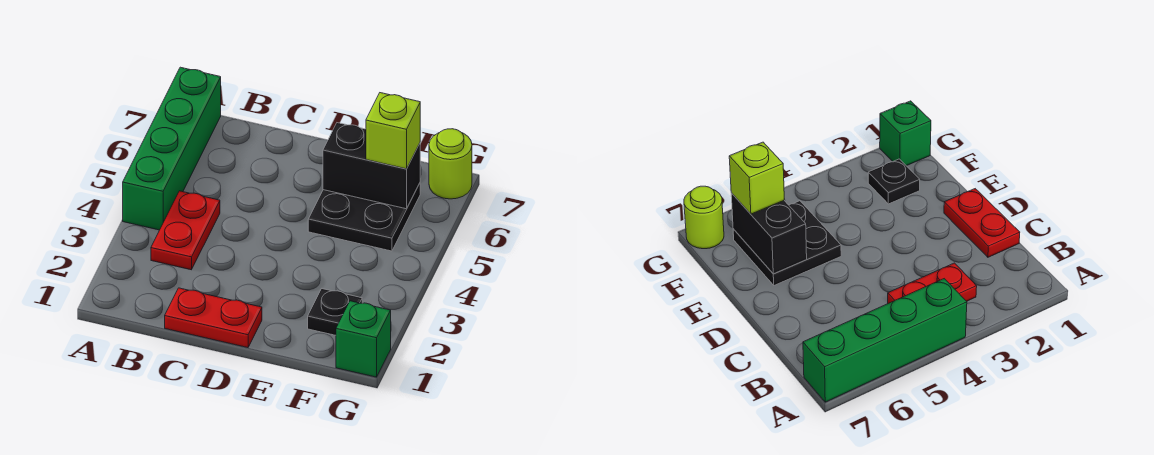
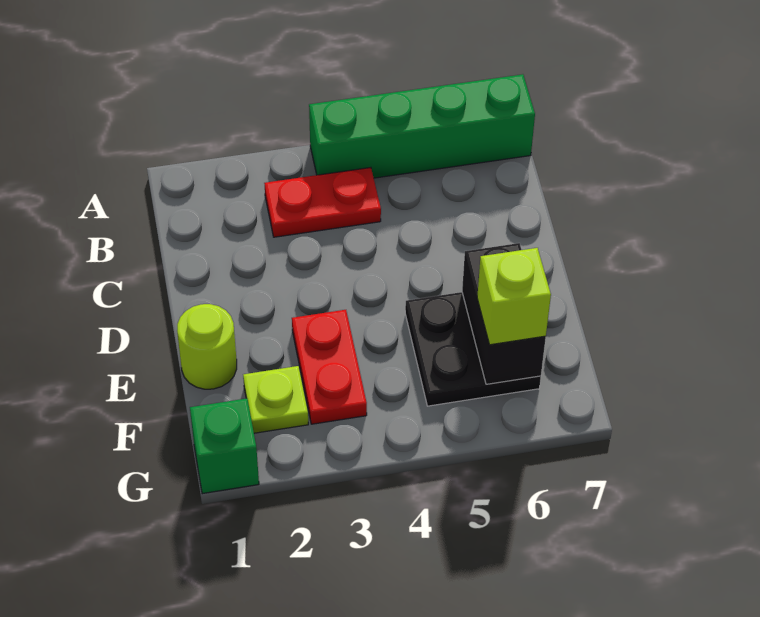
red plate C1:D1 level 1 -> red plate E3:F3 level 1
black plate F2 level 1 -> lime plate F2 level 1
lime round brick G7 level 1 -> lime round brick E1 level 1

